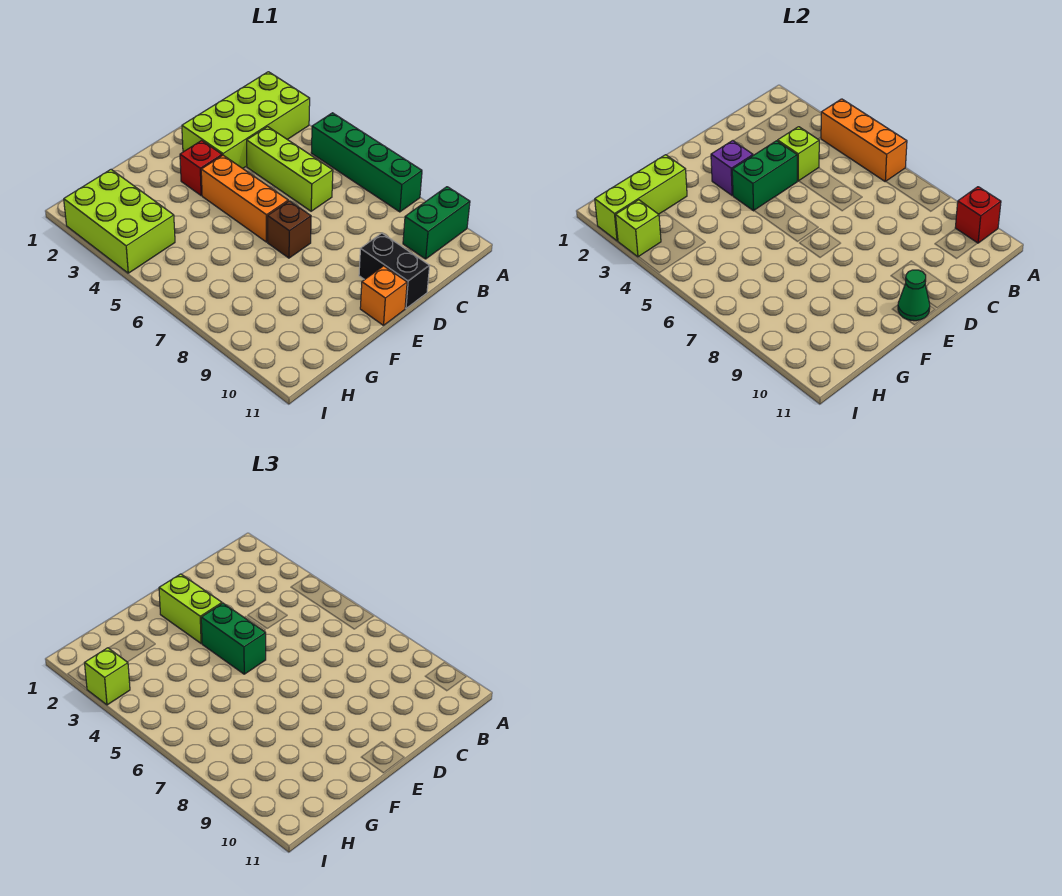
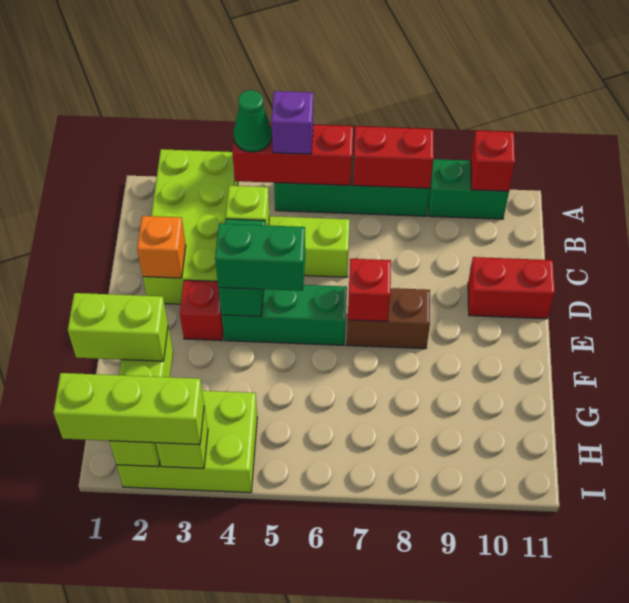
orange brick A4:A6 level 2 -> red brick A4:A6 level 2
none -> red brick A7:A8 level 2
green brick A10:B10 level 1 -> green brick A9:A10 level 1
black brick D10:D11 level 1 -> red brick D10:D11 level 1
lime brick E2:E3 level 3 -> lime brick G1:G2 level 3
purple brick E3 level 2 -> purple brick A5 level 3
orange brick E4:E6 level 1 -> green brick E4:E6 level 1
brown brick E7 level 1 -> brown brick E7:E8 level 1
none -> red brick E7 level 2
orange brick E11 level 1 -> orange brick D2 level 2
green cone E11 level 2 -> green cone A4 level 3
lime brick I3 level 3 -> lime brick I1:I3 level 3

